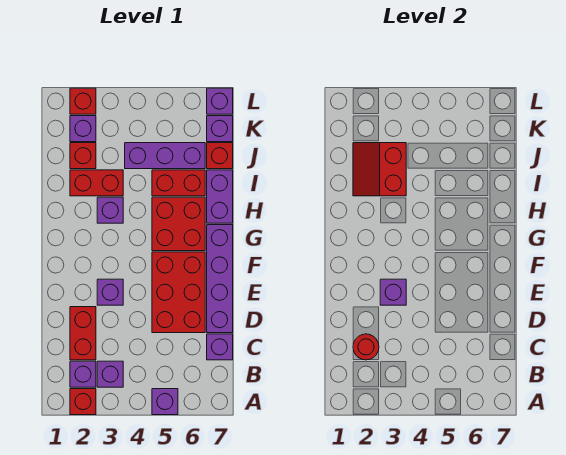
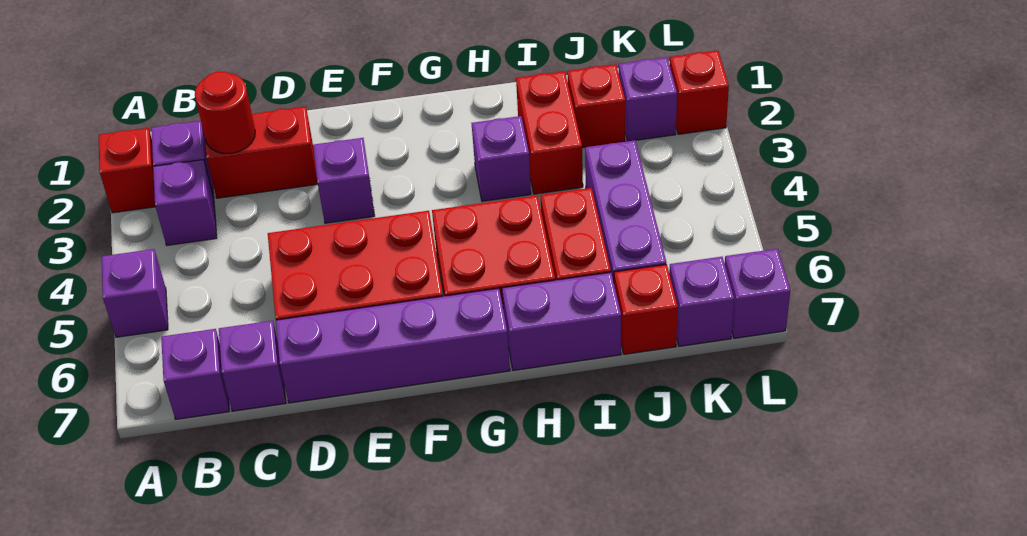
purple brick E3 level 2 -> purple brick B7 level 1
red slope I2:J3 level 2 top 3 -> none

